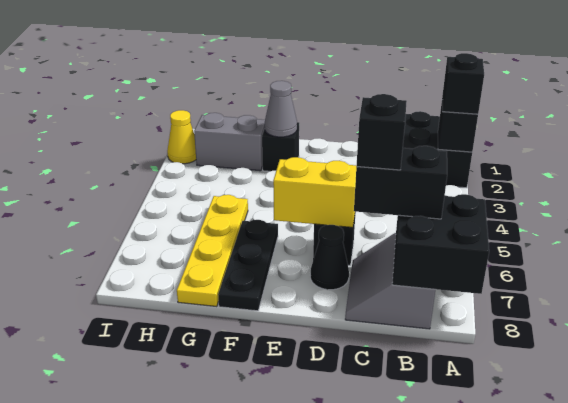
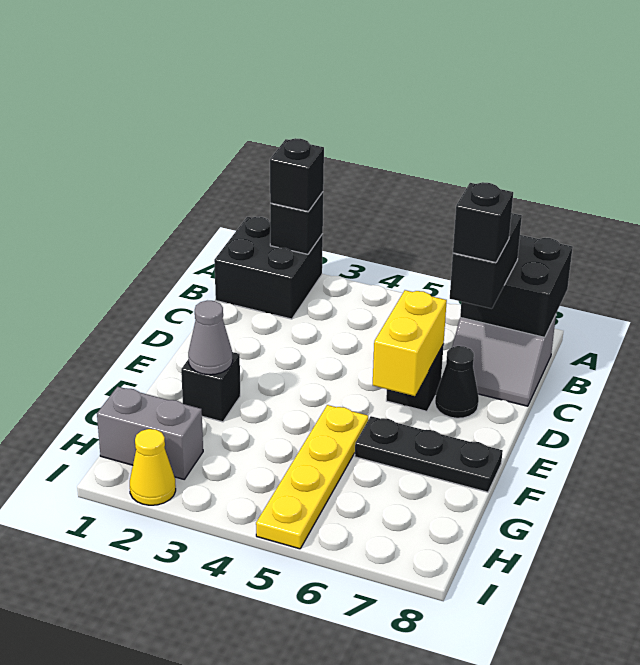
grey brick G2:H2 level 1 -> grey brick H1:H2 level 1
yellow plate G5:G8 level 1 -> yellow plate F5:I5 level 1

